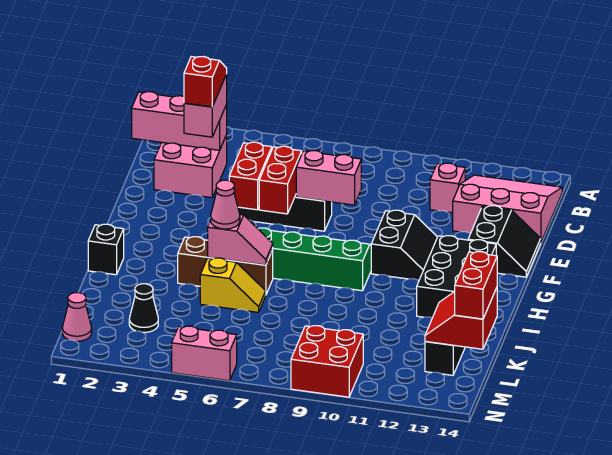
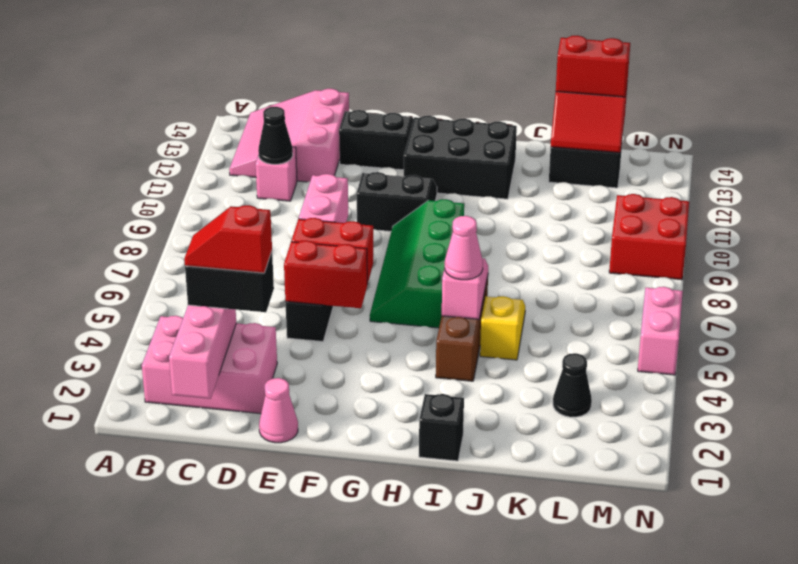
pink brick C2:D3 level 1 -> pink brick B2:D3 level 1
pink brick C3:D3 level 3 -> black brick C3:D3 level 3
none -> black cone C11 level 2
pink cone M1 level 1 -> pink cone E1 level 1

